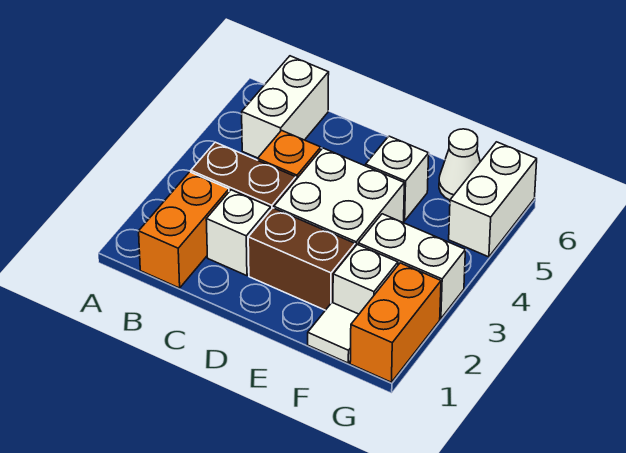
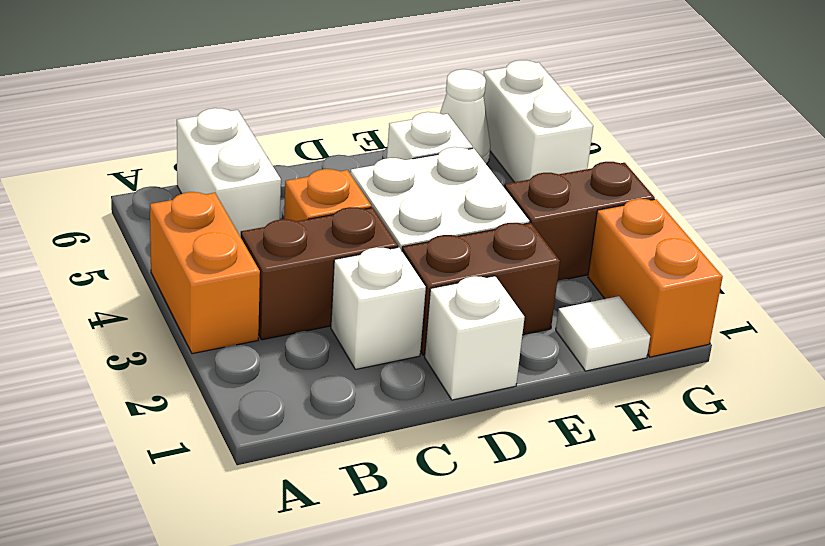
orange brick B1:B2 level 1 -> orange brick A3:A4 level 1
white brick F2 level 1 -> white brick D1 level 1
white brick F3:G3 level 1 -> brown brick F3:G3 level 1

